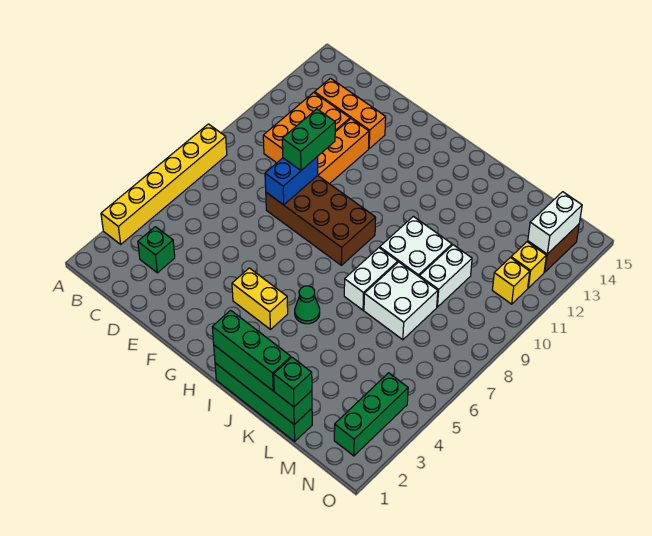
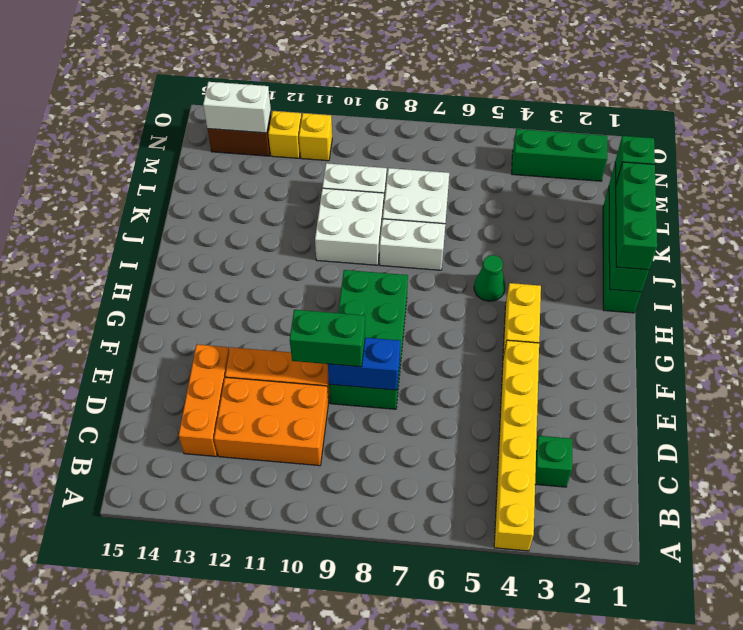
yellow brick A3:A8 level 1 -> yellow brick A4:F4 level 1
brown brick E8:H9 level 1 -> green brick E8:H9 level 1

